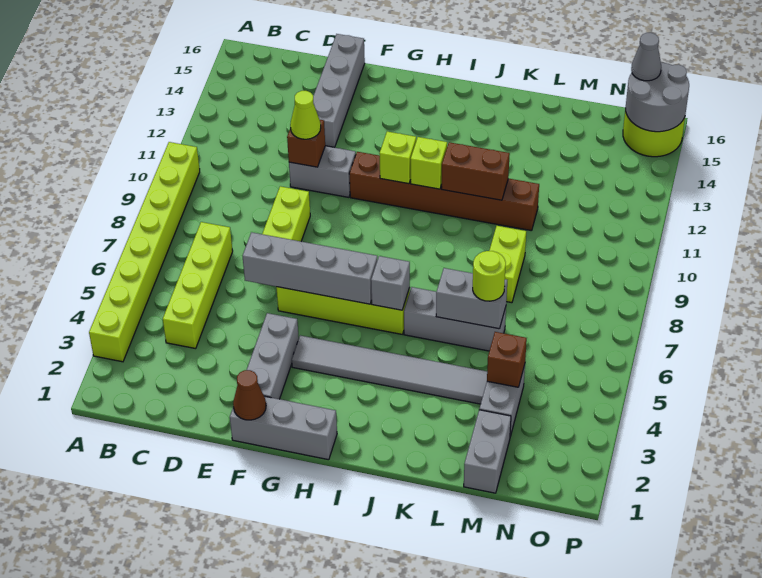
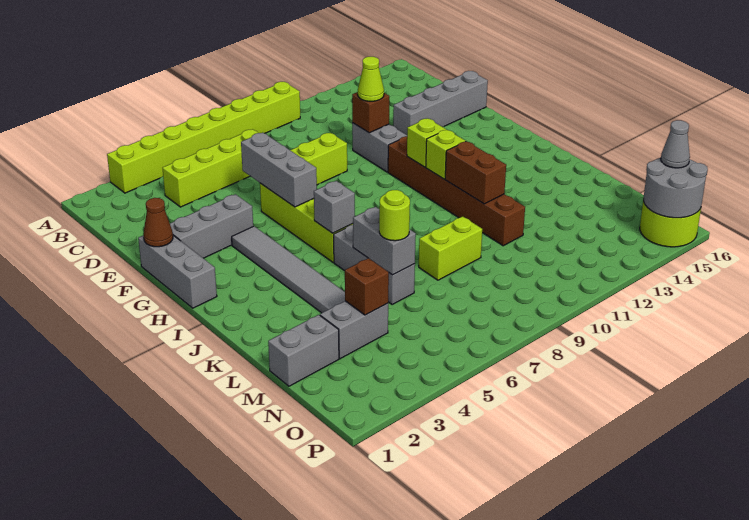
grey brick E6:H6 level 2 -> grey brick E6:G6 level 2

